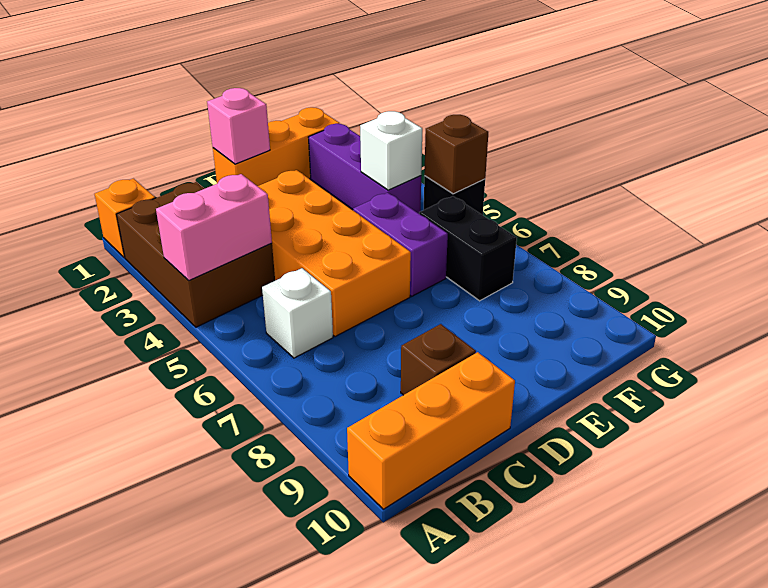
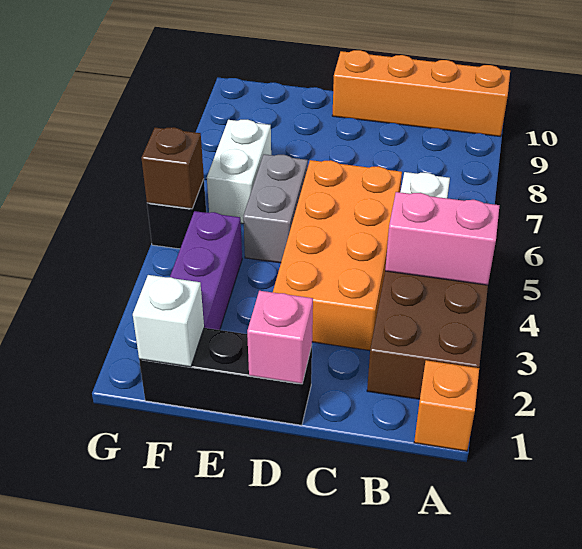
orange brick A10:C10 level 1 -> orange brick A10:D10 level 1
brown brick C9 level 1 -> none
orange brick D1:F1 level 1 -> black brick D1:F1 level 1
purple brick E5:E6 level 1 -> grey brick E5:E6 level 1
white brick F4 level 2 -> white brick F1 level 2
black brick F6:F7 level 1 -> white brick F6:F7 level 1

